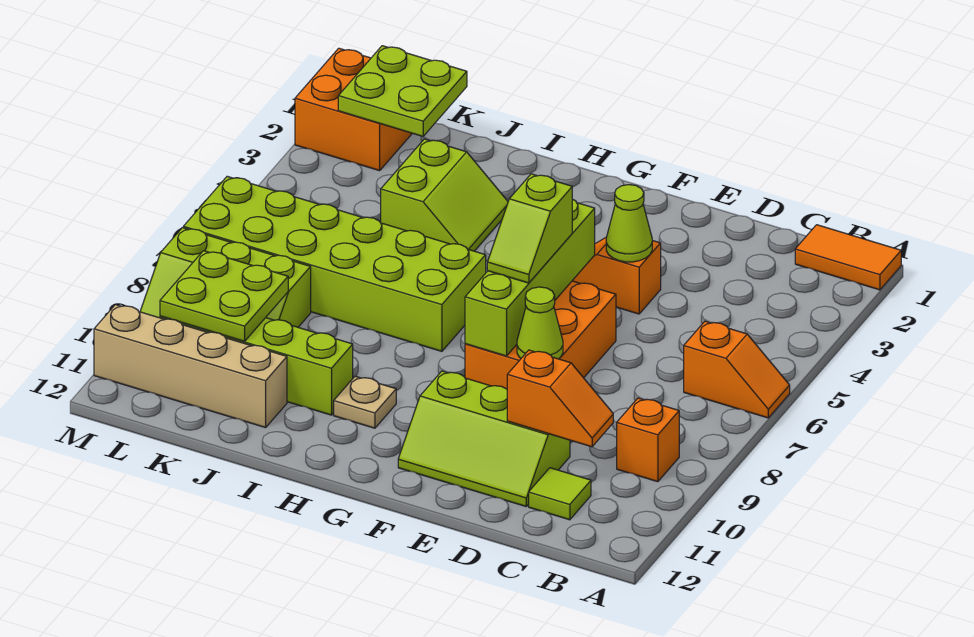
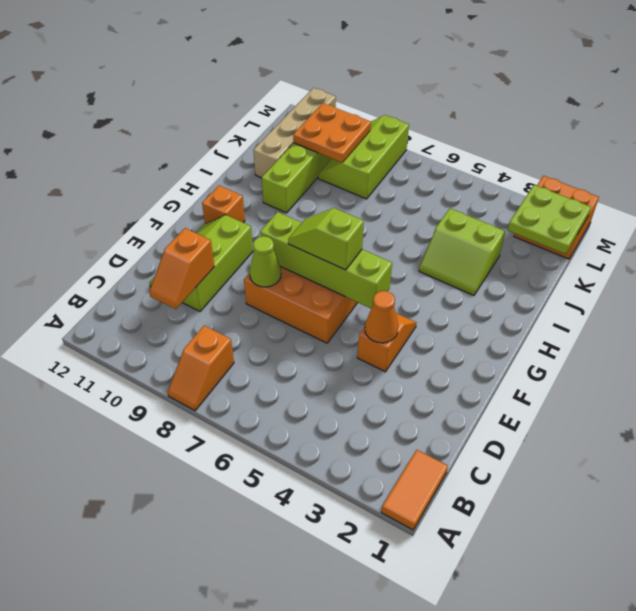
orange slope A6:B6 level 1 top B -> orange slope A8:B8 level 1 top B
orange brick B9 level 1 -> orange brick G11 level 1
lime tile C11 level 1 -> none
lime cone E4 level 2 -> orange cone E4 level 2
lime brick H6:M7 level 1 -> none
tan plate H10 level 1 -> none
lime plate K9:L10 level 2 -> orange plate K9:L10 level 2

